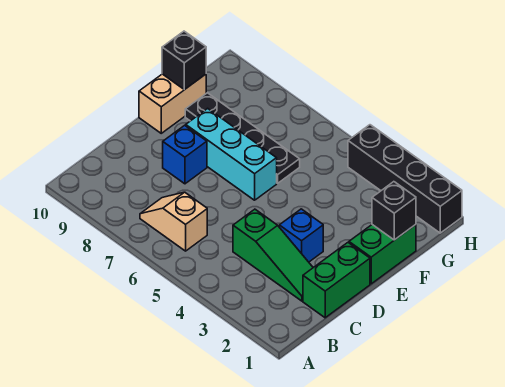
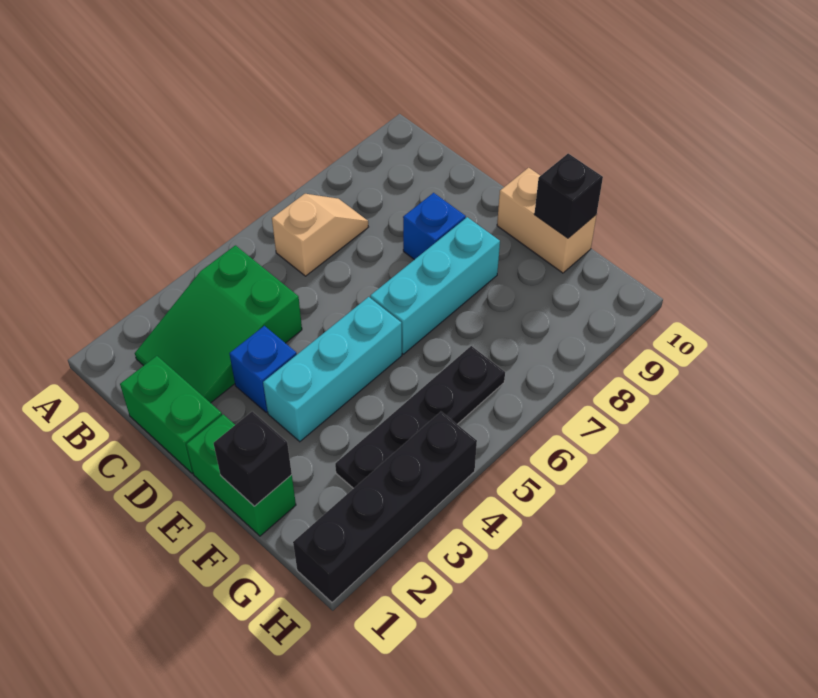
green slope C2:C4 level 1 top 4 -> green slope B2:C4 level 1 top 4
none -> cyan brick E3:E5 level 1
black plate F6:F9 level 1 -> black plate G3:G6 level 1

